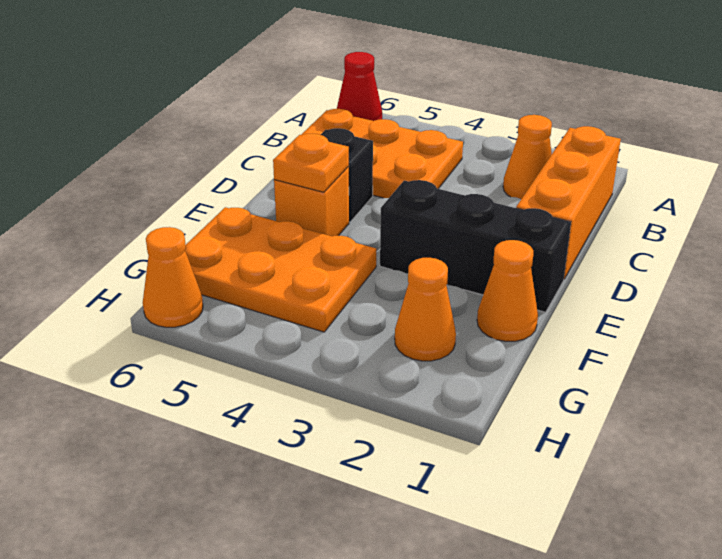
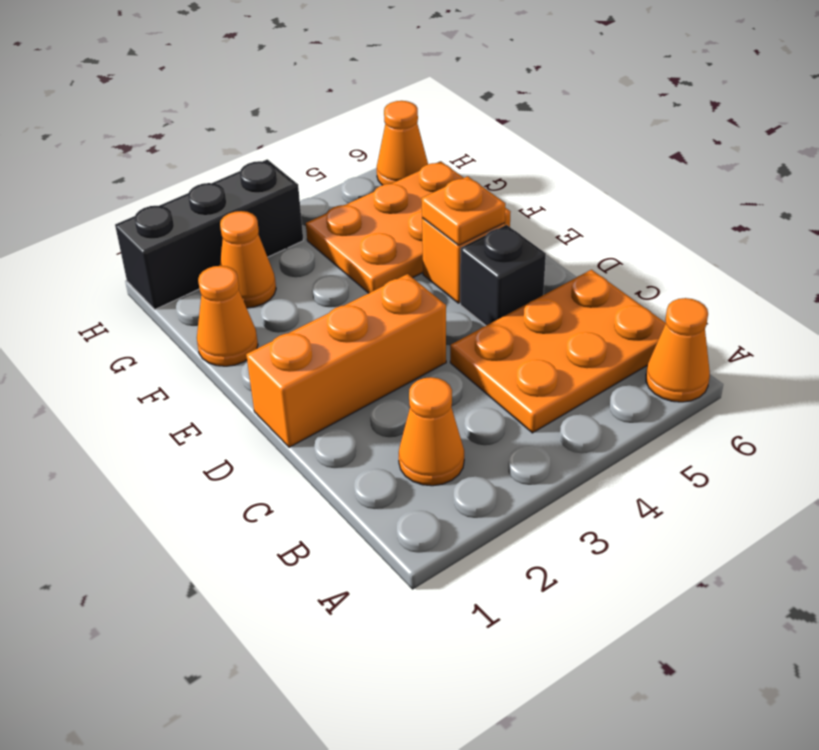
red cone A6 level 1 -> orange cone A6 level 1
orange brick B1:D1 level 1 -> orange brick D1:D3 level 1
black brick E1:E3 level 1 -> black brick H1:H3 level 1

